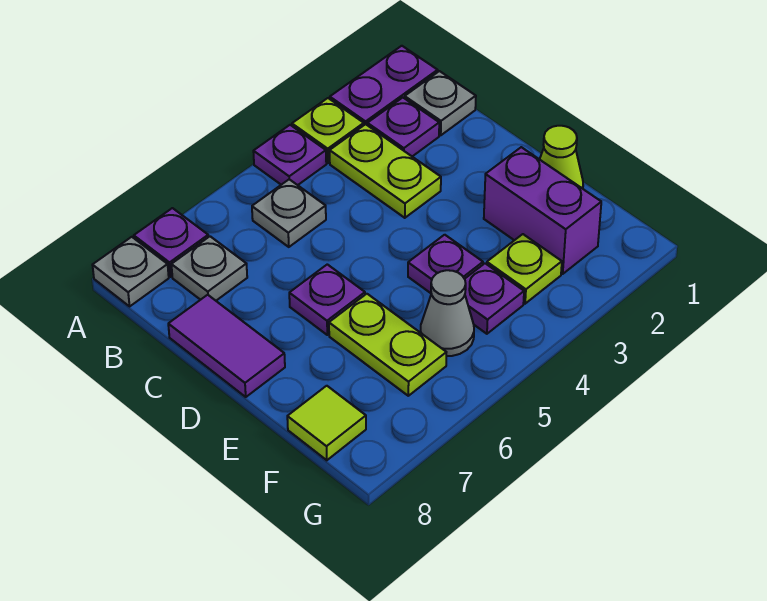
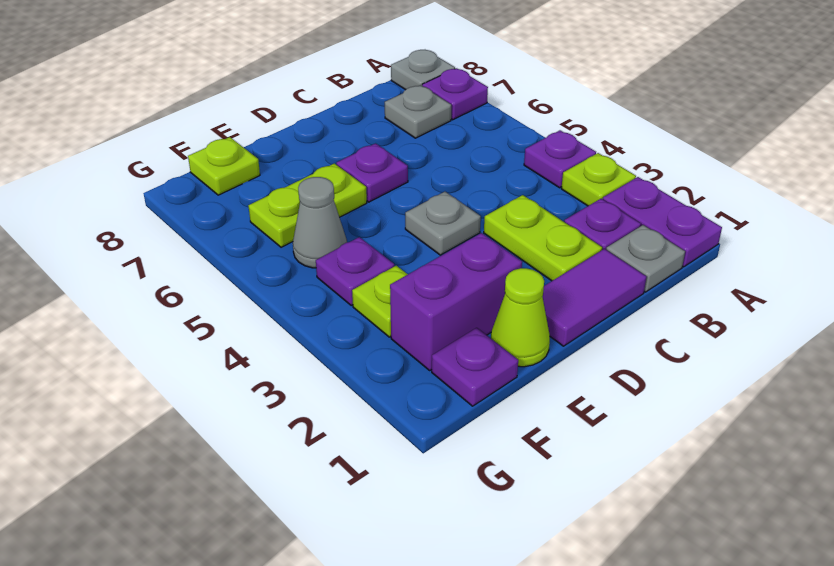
lime plate B3:C3 level 1 -> lime plate C2:C3 level 1
grey plate B5 level 1 -> grey plate D4 level 1
purple tile C8:D8 level 1 -> purple tile C1:D1 level 1
purple plate E4 level 1 -> purple plate F1 level 1
lime tile F8 level 1 -> lime plate F8 level 1

